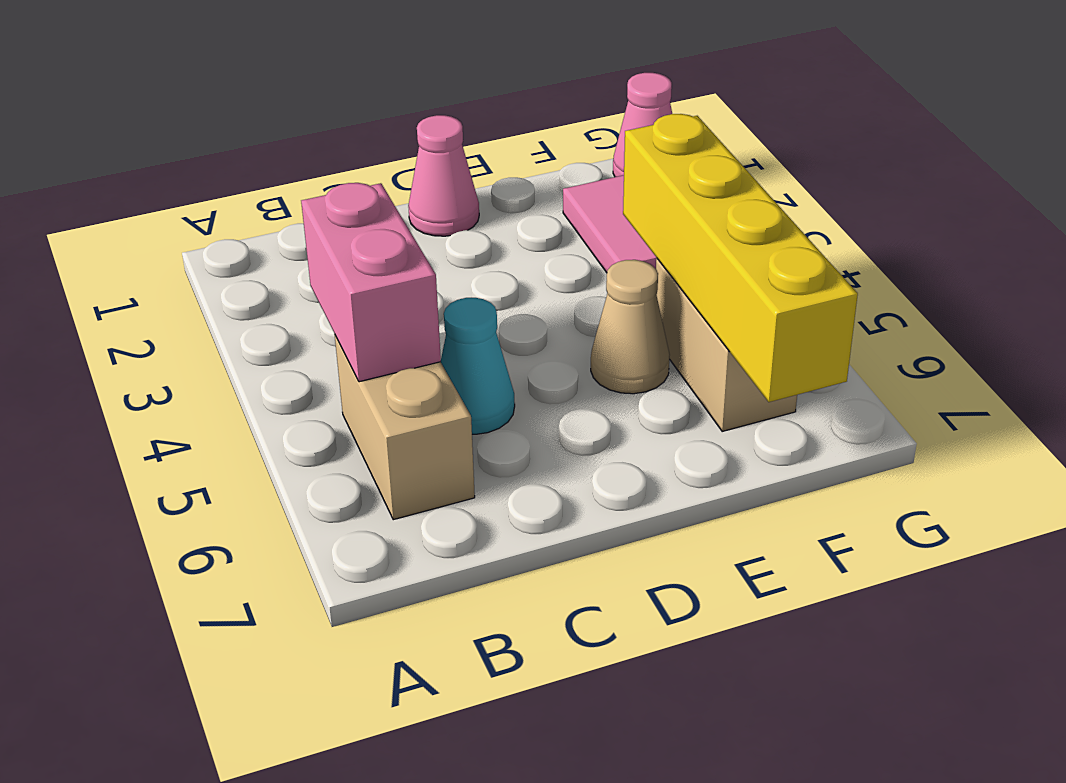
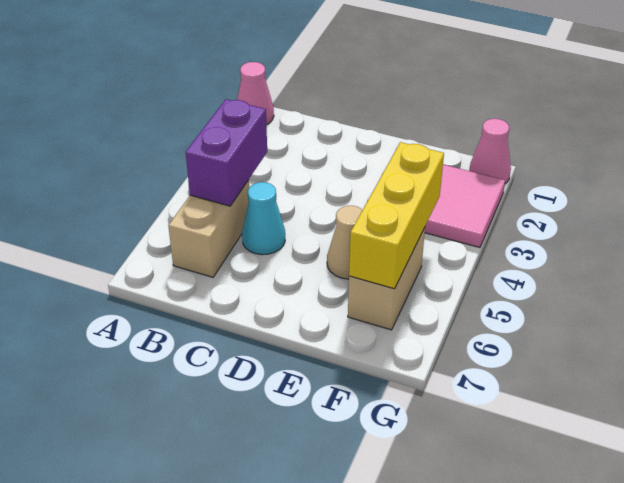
pink brick B4:B5 level 2 -> purple brick B4:B5 level 2
pink cone D1 level 1 -> pink cone A1 level 1
yellow brick F4:F7 level 2 -> yellow brick F4:F6 level 2

